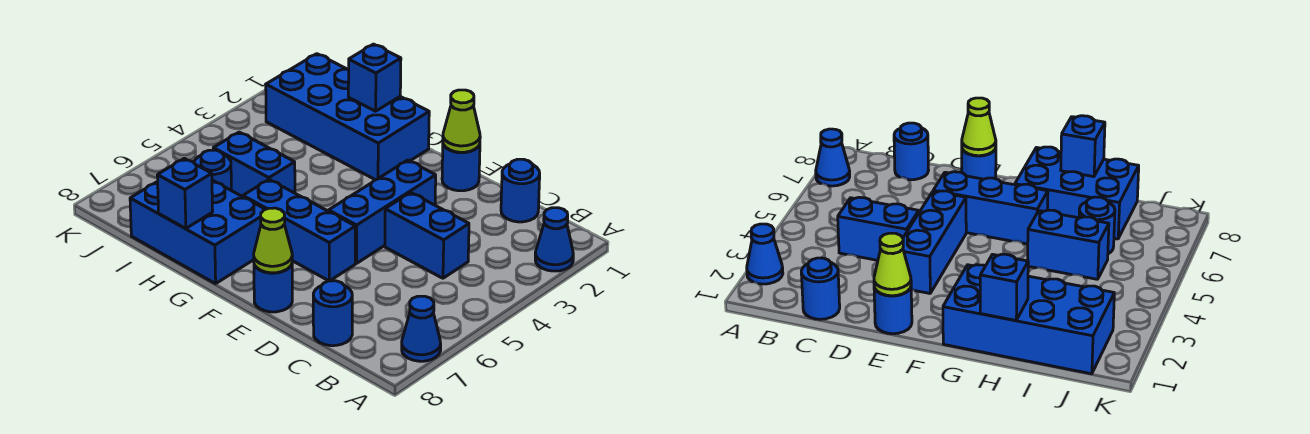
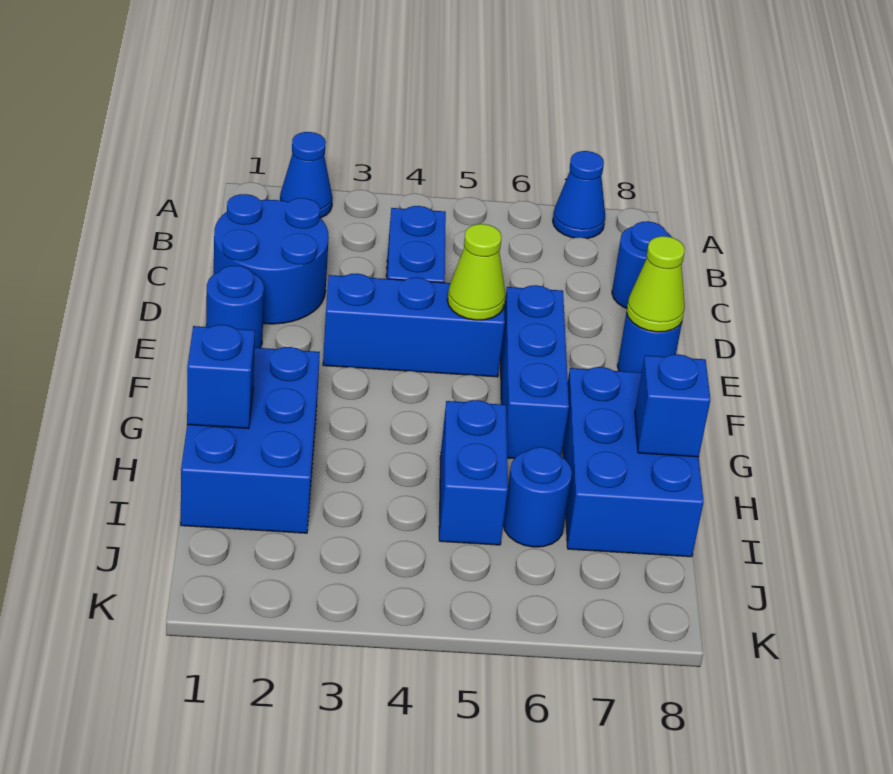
blue round brick C1 level 1 -> blue round brick C1:D2 level 1
lime cone E1 level 2 -> lime cone E5 level 2
blue brick G1:J2 level 1 -> blue brick G1:I2 level 1

